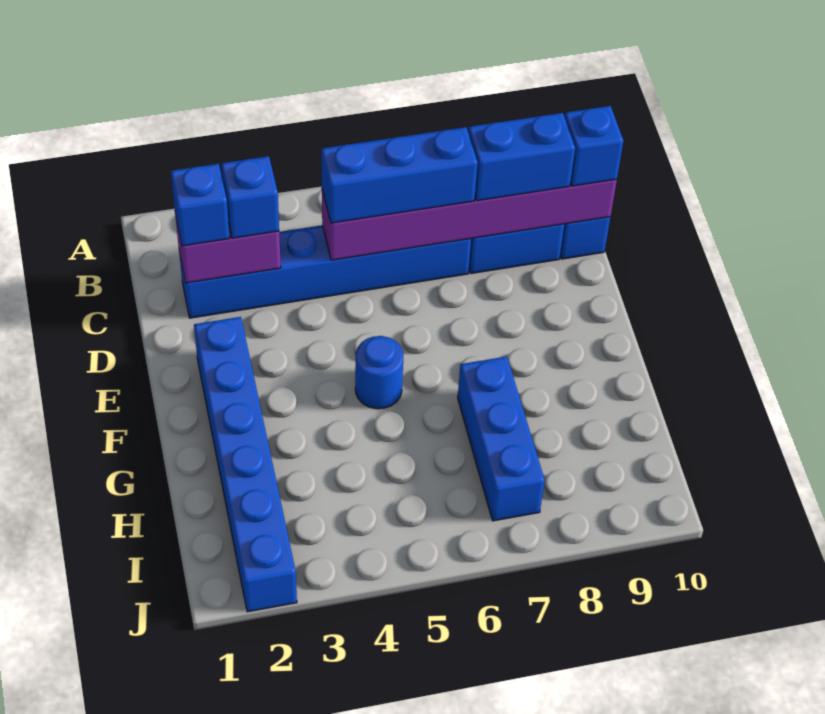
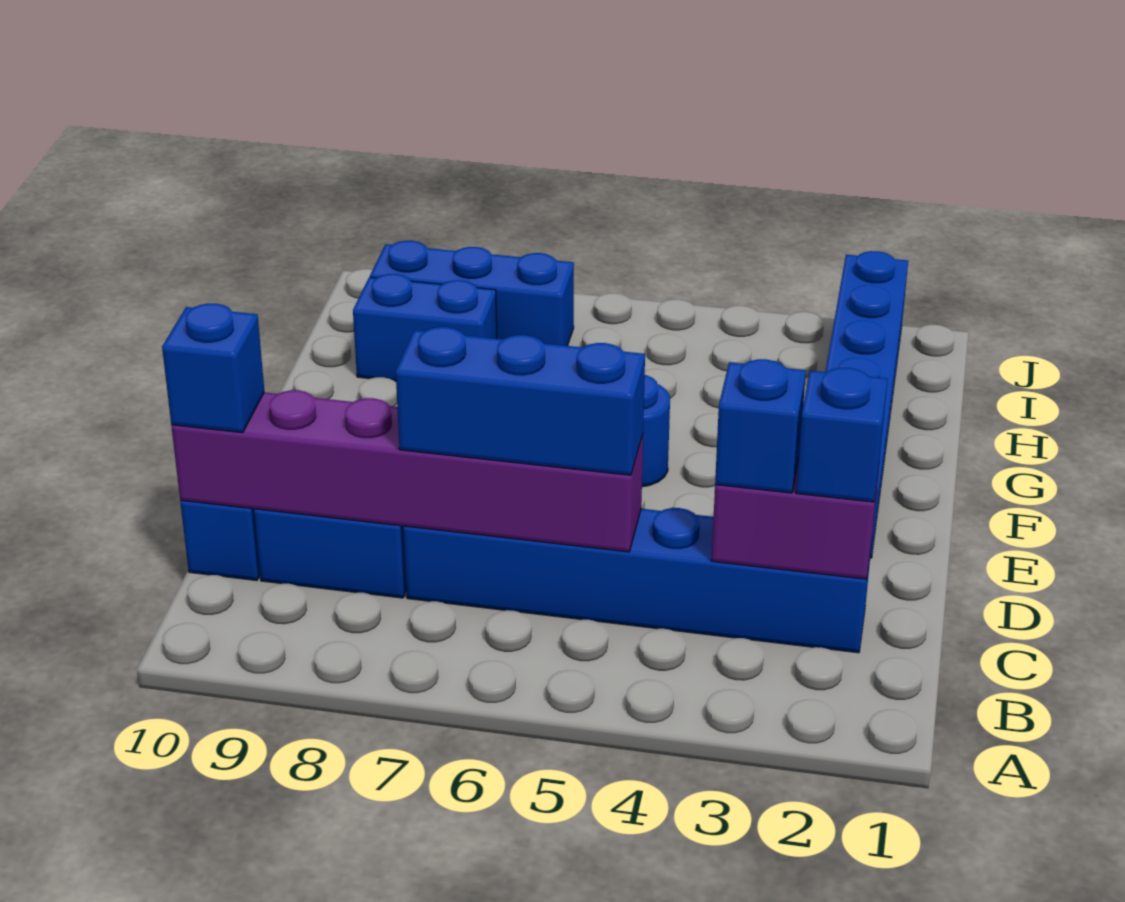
blue brick C8:C9 level 3 -> blue brick H8:H9 level 1
blue brick G7:I7 level 1 -> blue brick I7:I9 level 1

